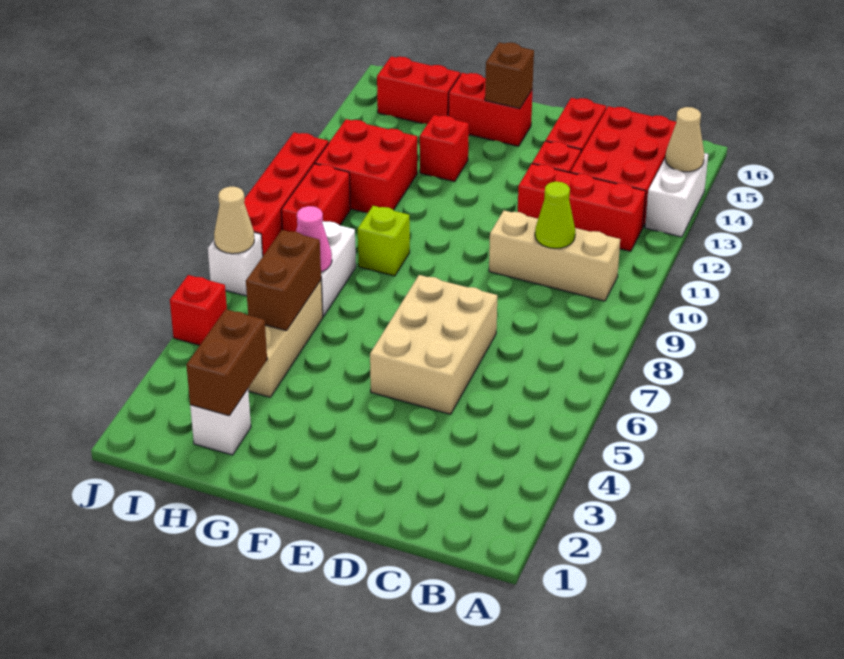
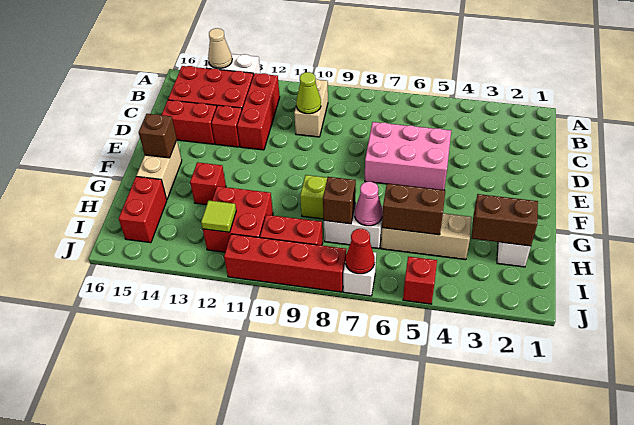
tan brick B10:D10 level 1 -> tan brick B10:C10 level 1
tan brick D5:E7 level 1 -> pink brick D5:E7 level 1
red brick F15:G15 level 1 -> tan brick F15:G15 level 1
none -> brown brick H8 level 2
none -> lime tile I12 level 2
tan cone J7 level 2 -> red cone J7 level 2

